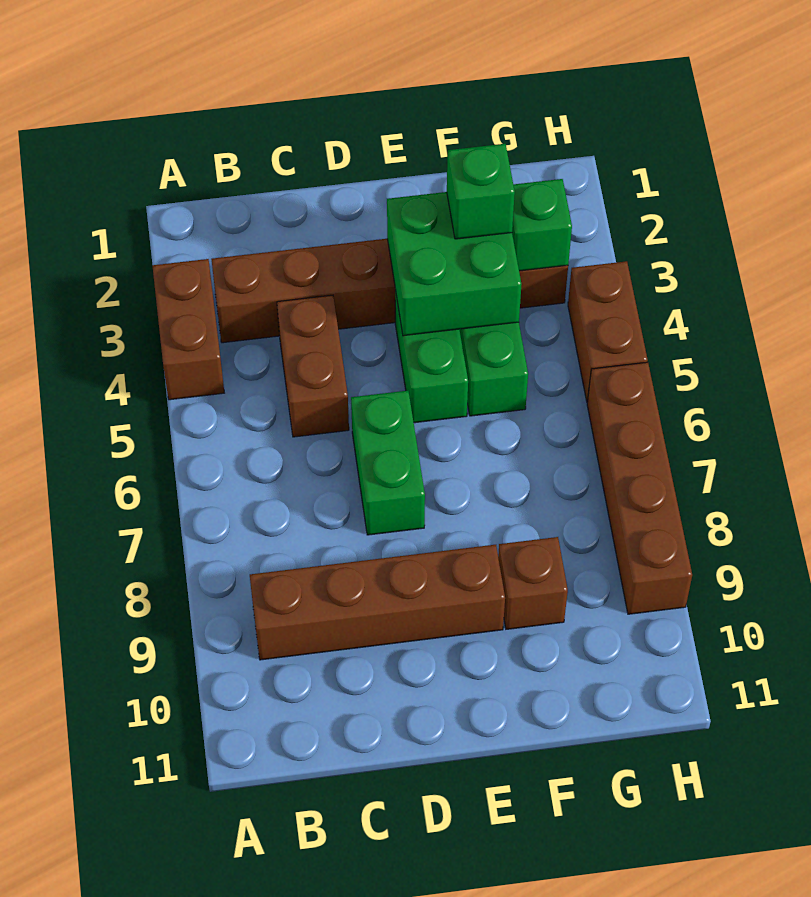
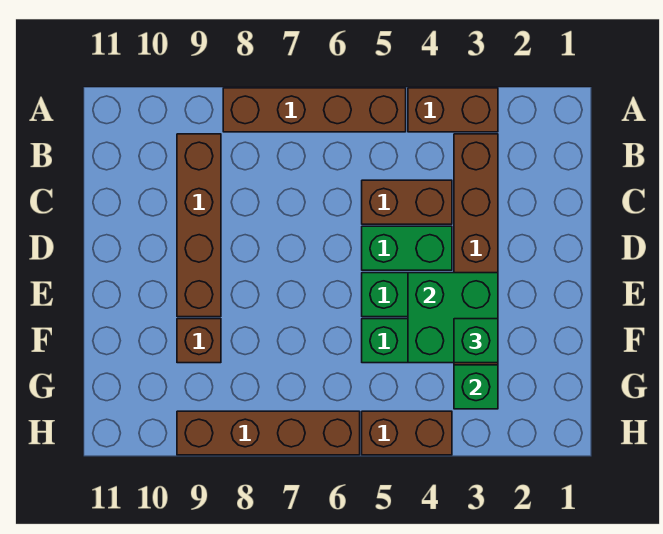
none -> brown brick A5:A8 level 1
green brick D6:D7 level 1 -> green brick D4:D5 level 1

